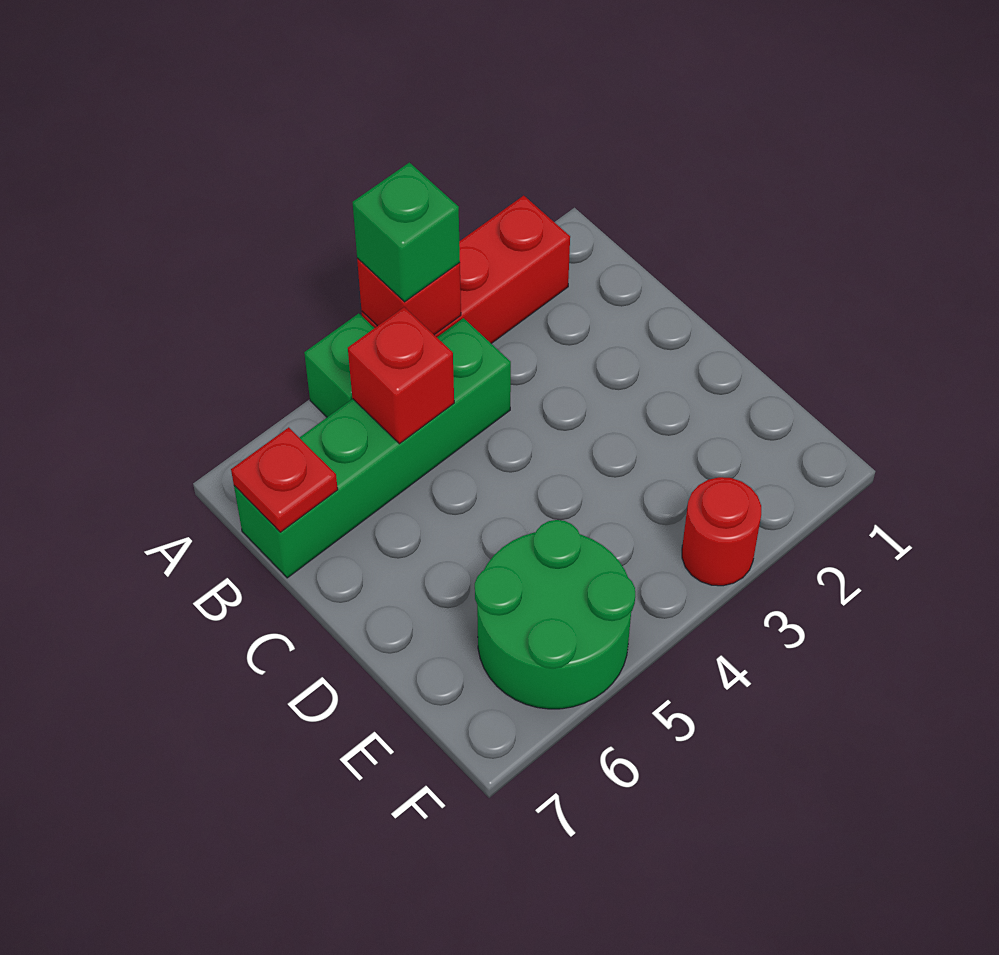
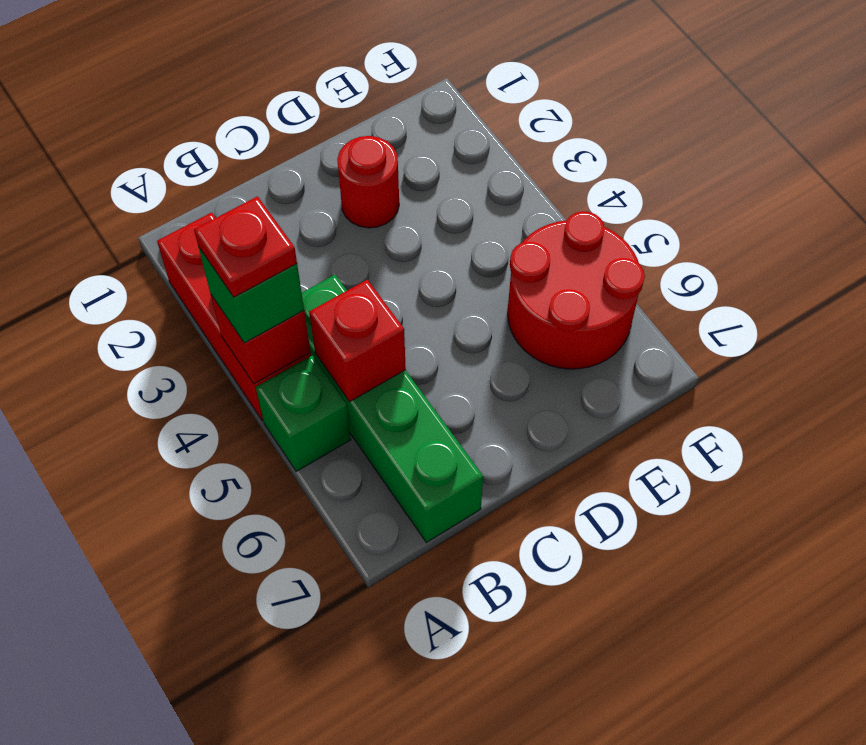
red plate B7 level 2 -> red plate A4 level 4
green round brick E5:F6 level 1 -> red round brick E5:F6 level 1
red round brick F3 level 1 -> red round brick D2 level 1

